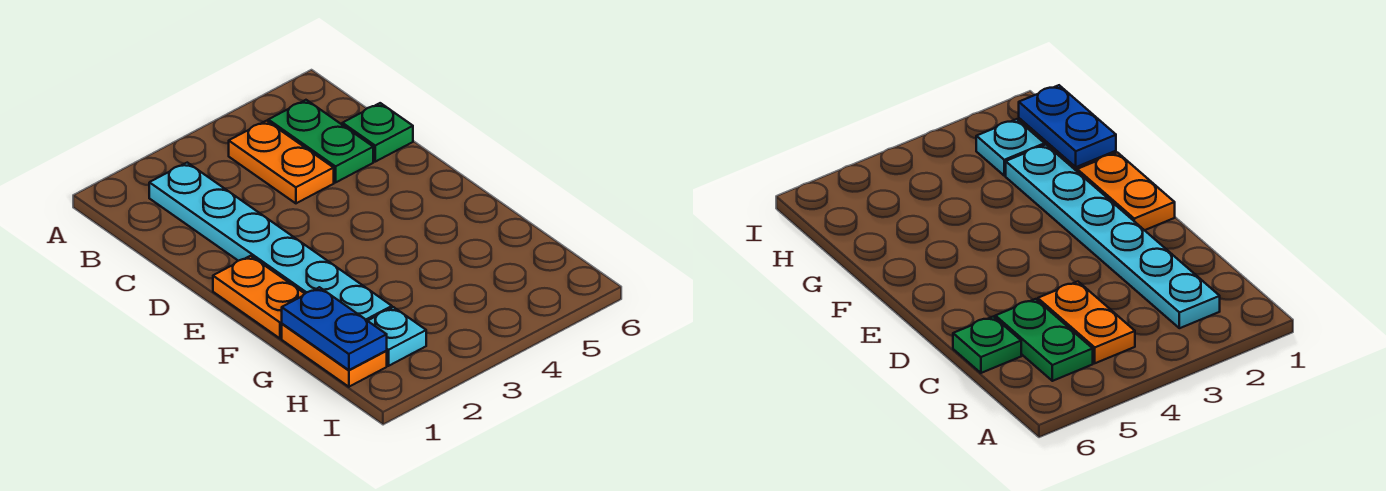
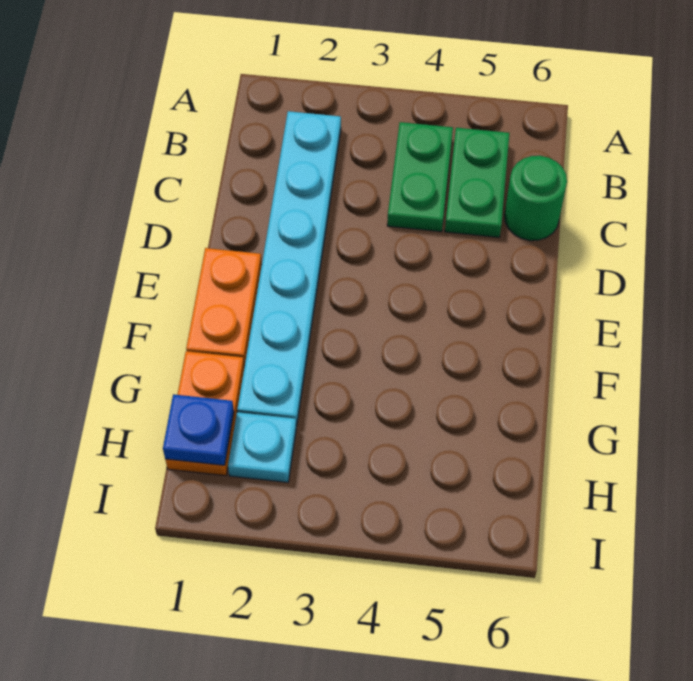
orange plate B4:C4 level 1 -> green plate B4:C4 level 1
green plate C6 level 1 -> green round brick C6 level 1
blue plate G1:H1 level 2 -> blue plate H1 level 2

